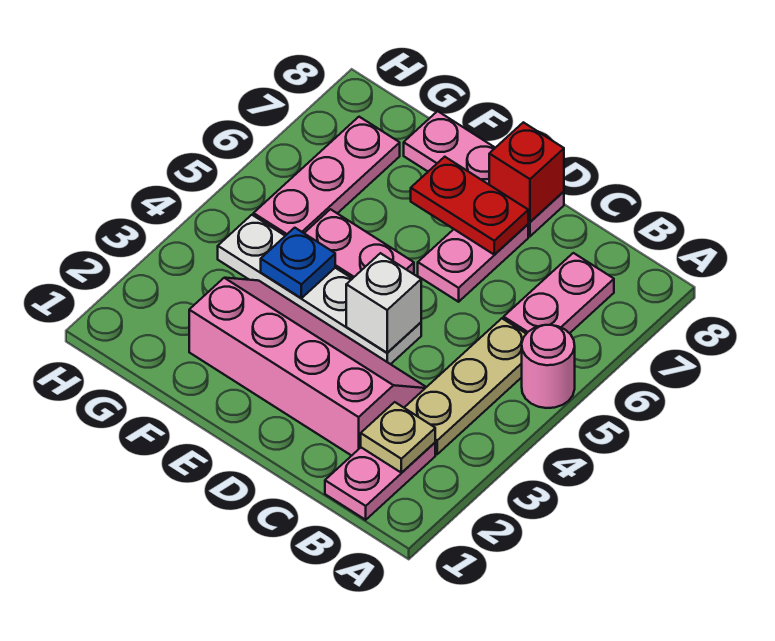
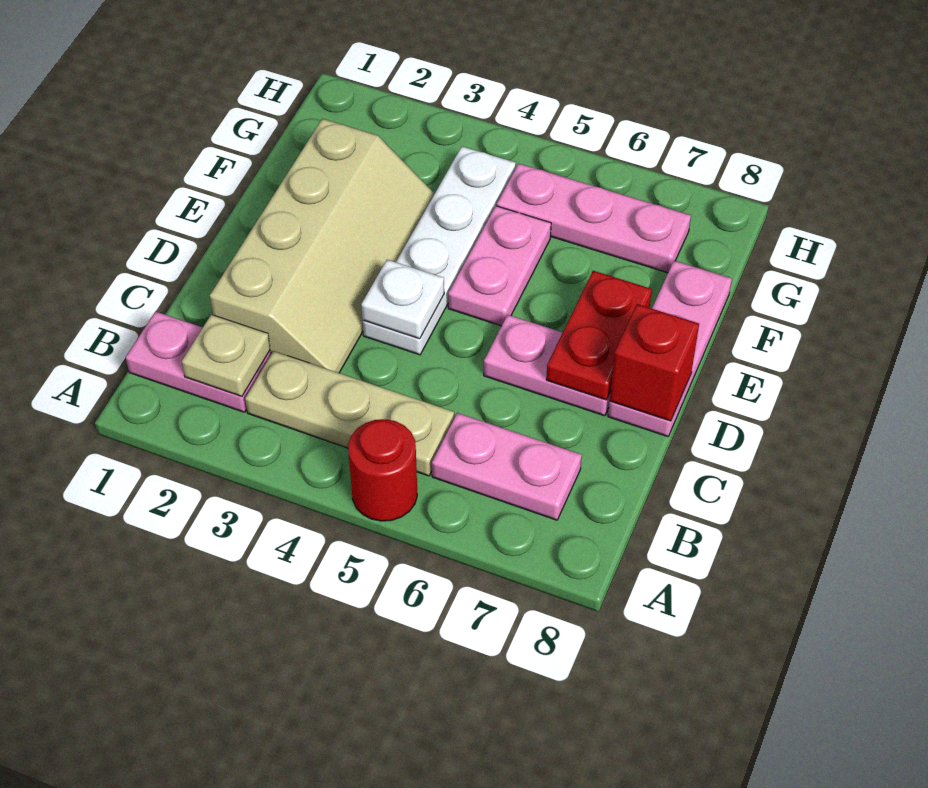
pink round brick A5 level 1 -> red round brick A5 level 1
pink slope C2:F3 level 1 top 2 -> tan slope C2:F3 level 1 top 2
white brick D4 level 2 -> white plate D4 level 2
blue plate F4 level 2 -> none

